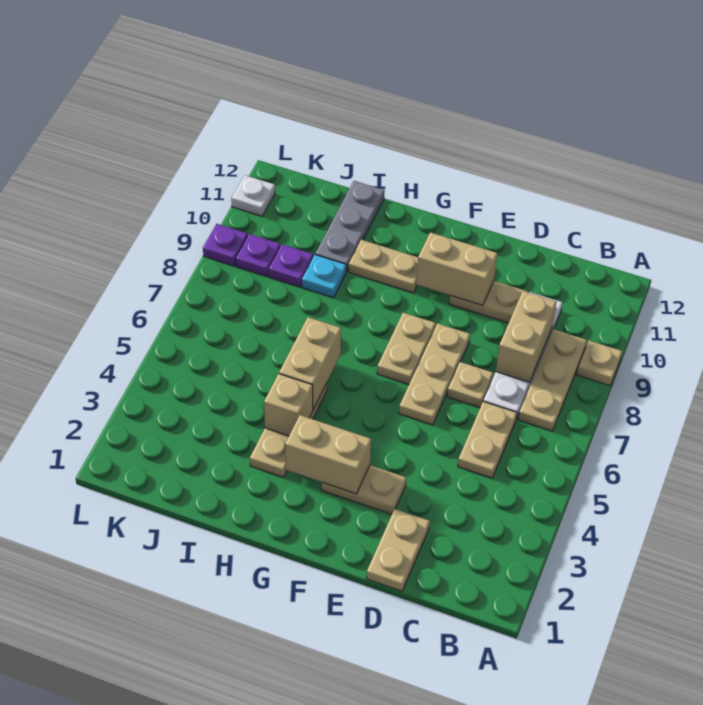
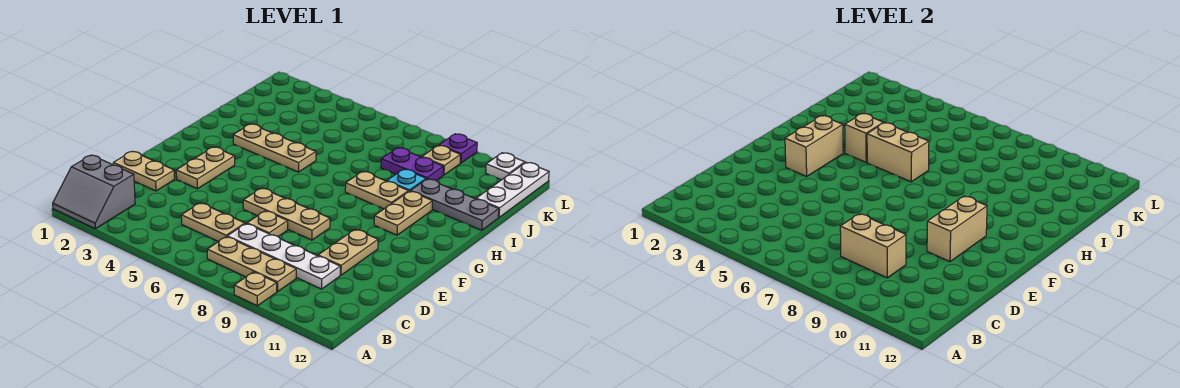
none -> grey slope A1:B2 level 1 top B
tan plate F7:F8 level 1 -> tan plate H8:H9 level 1
purple plate J9 level 1 -> purple plate J8:J9 level 1
none -> white plate J12:L12 level 1
purple plate K9 level 1 -> tan plate K9 level 1

